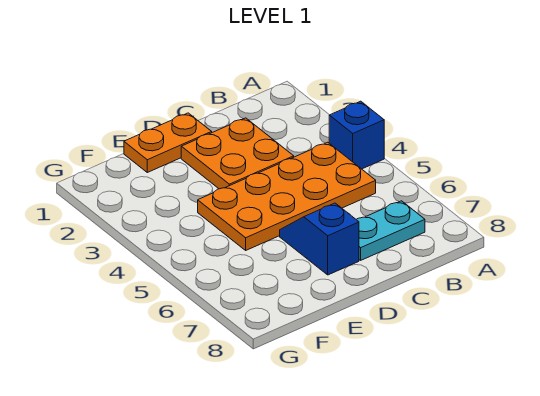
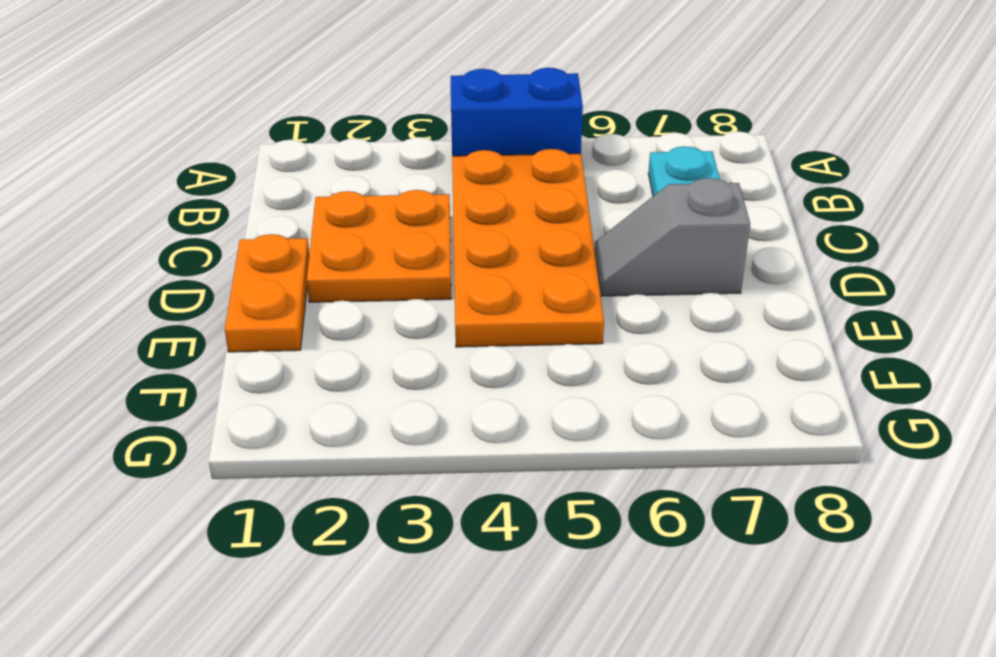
blue brick A4 level 1 -> blue brick A4:A5 level 1
blue slope D6:D7 level 1 top 7 -> grey slope D6:D7 level 1 top 7

